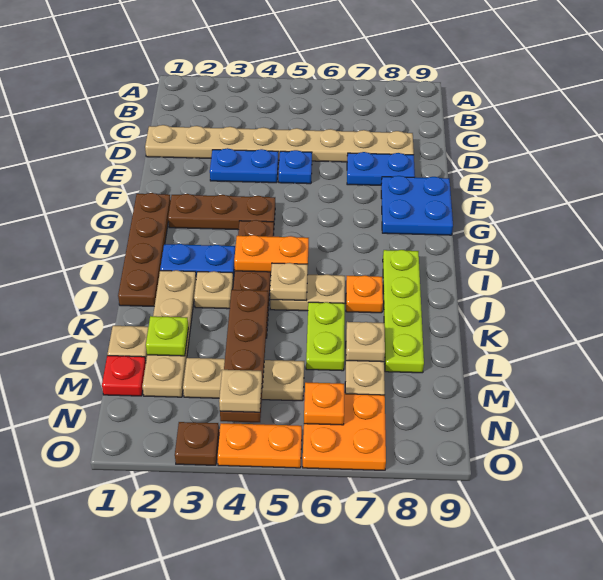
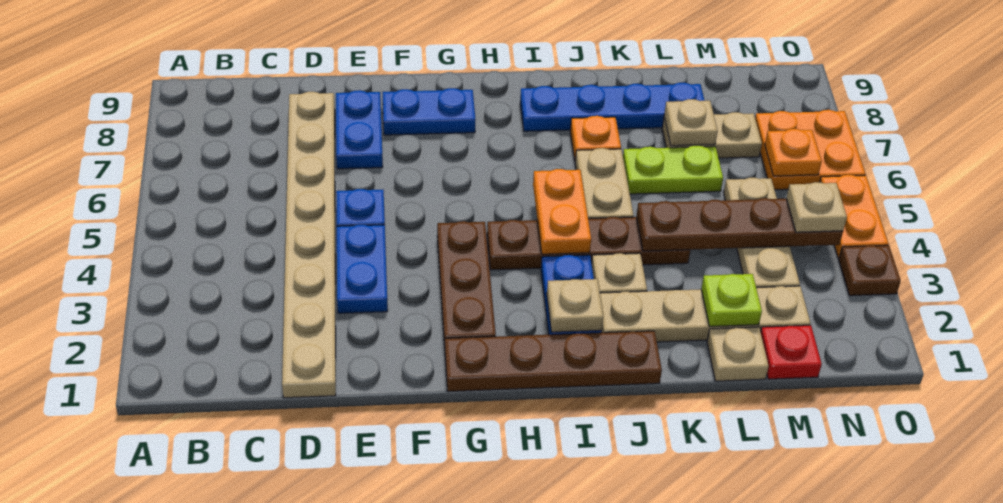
blue plate F8:G9 level 1 -> blue plate F8:G8 level 1
lime plate I8:L8 level 1 -> blue plate I8:L8 level 1
tan plate J5 level 2 -> tan plate I2 level 2

